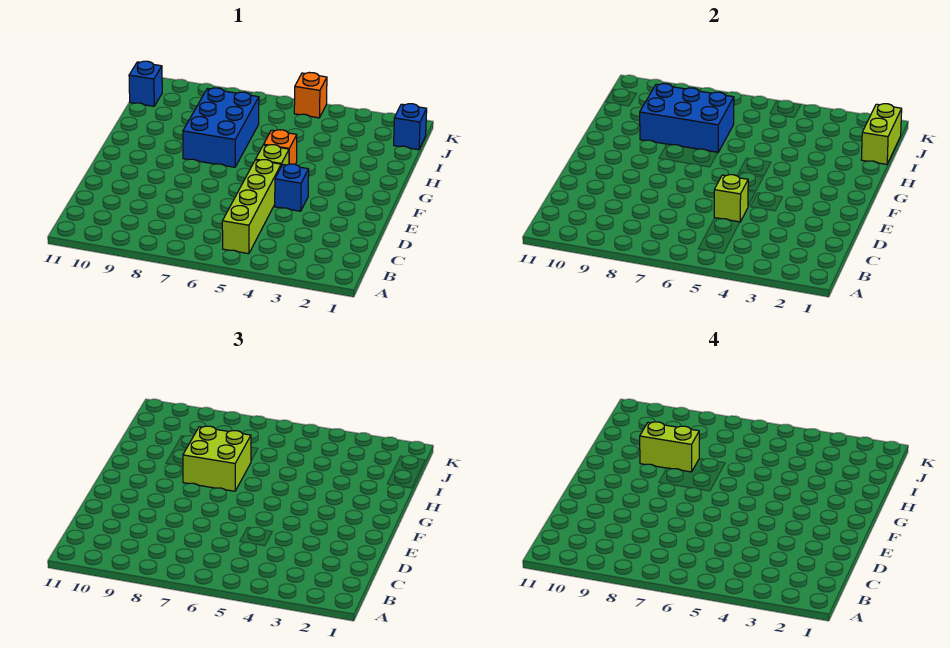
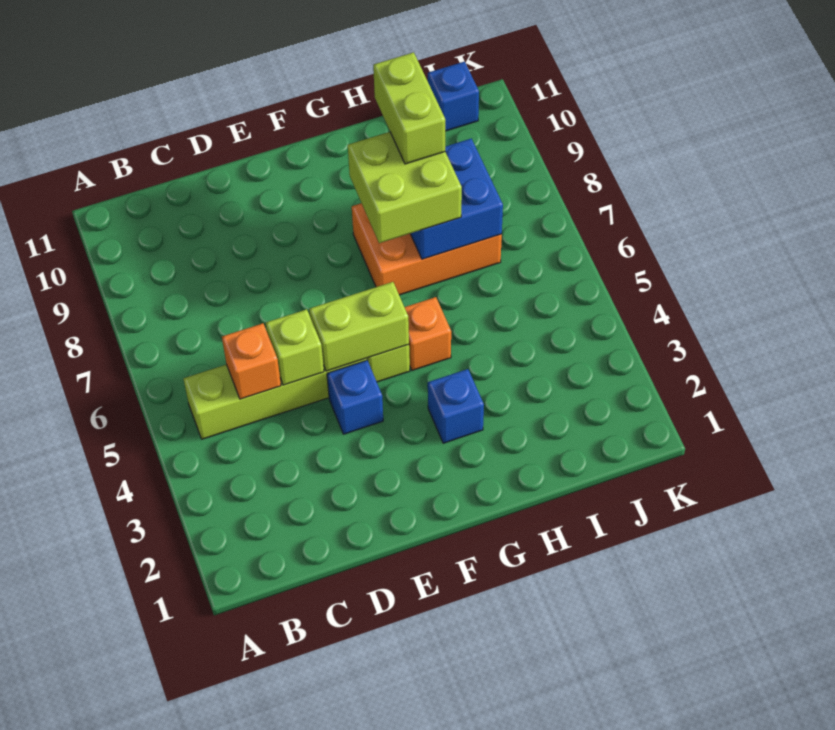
blue brick G7:I8 level 1 -> orange brick G7:I8 level 1
blue brick H7:I9 level 2 -> blue brick H7:I8 level 2
lime brick I1:J1 level 2 -> lime brick E5:F5 level 2
blue brick J1 level 1 -> blue brick G3 level 1
orange brick K5 level 1 -> orange brick C5 level 2

